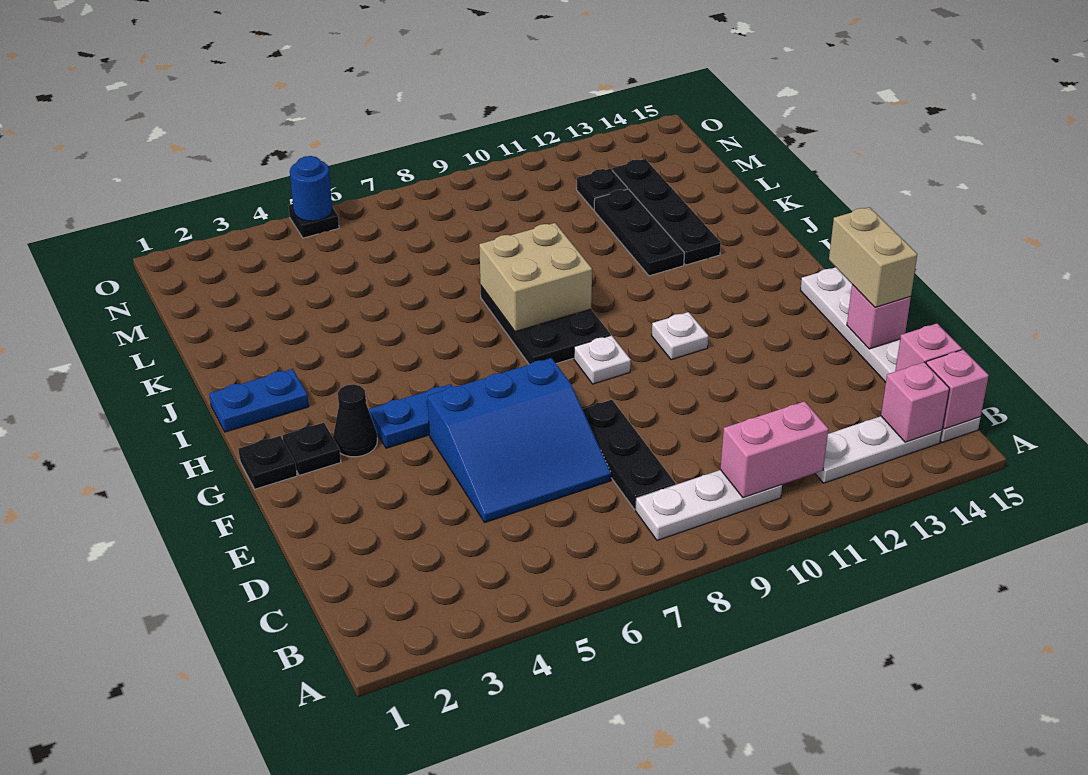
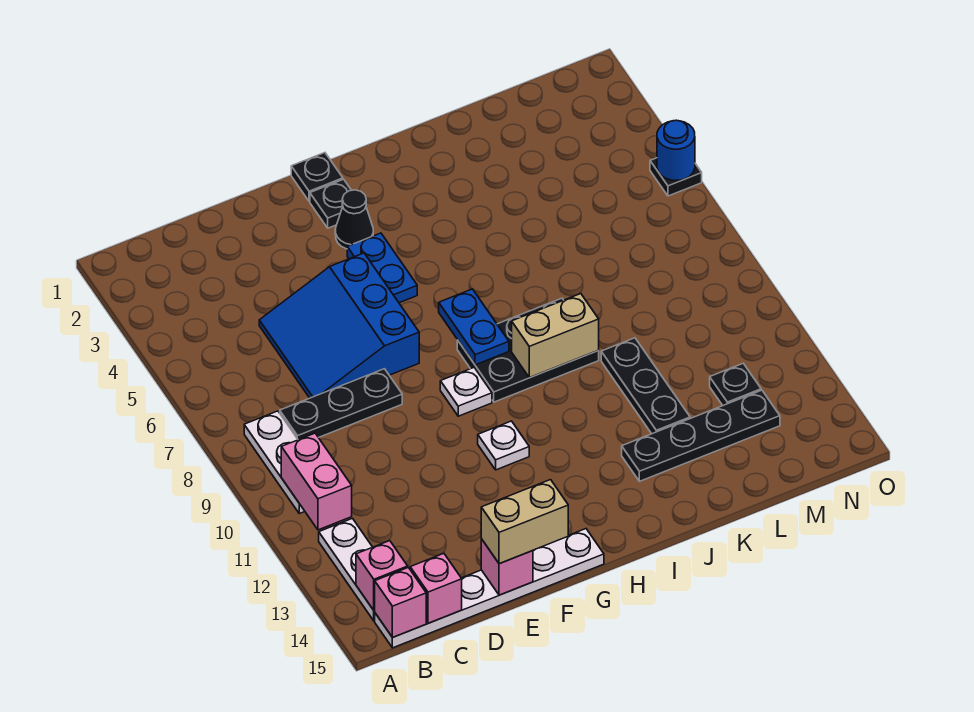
blue plate I1:I2 level 1 -> blue plate H7:H8 level 2
tan brick I8:J9 level 2 -> tan brick I9:J9 level 2
black plate J12:L12 level 1 -> black plate K10:K12 level 1

